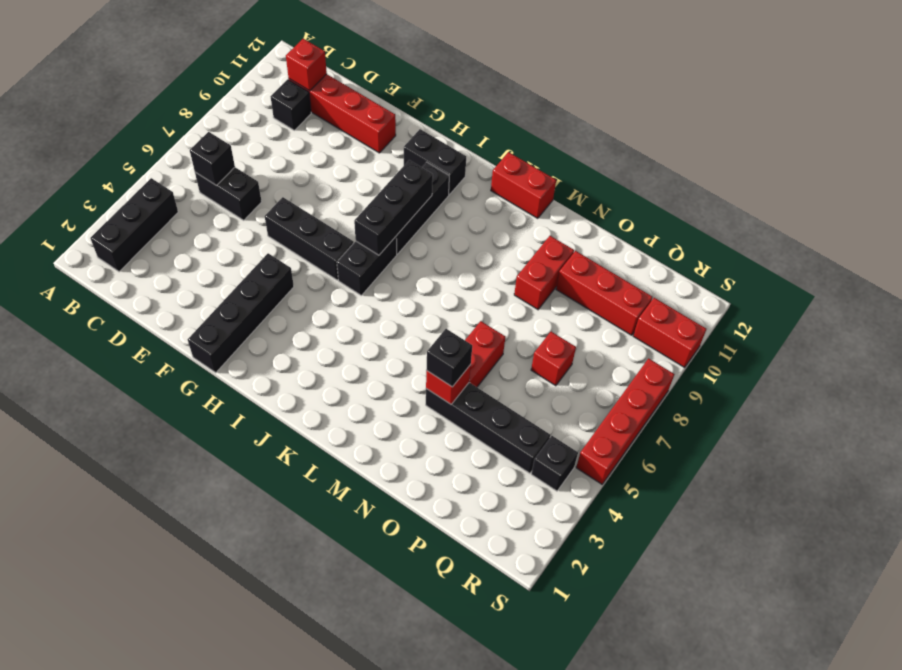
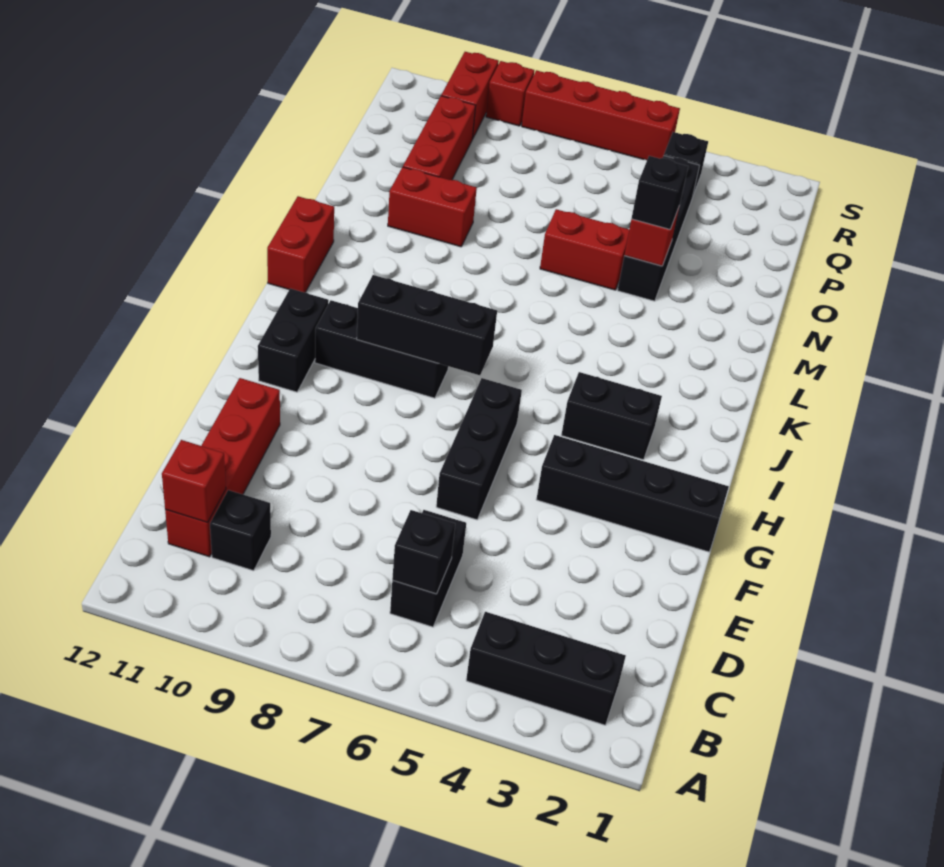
black brick I6:I7 level 1 -> black brick I3:I4 level 1
red brick P7 level 1 -> red brick S9 level 1

